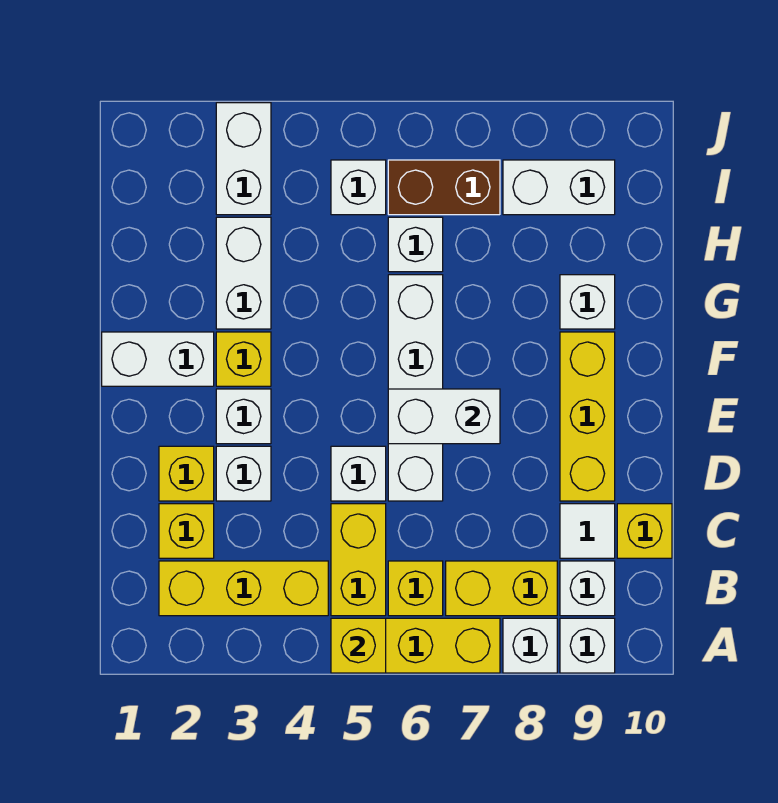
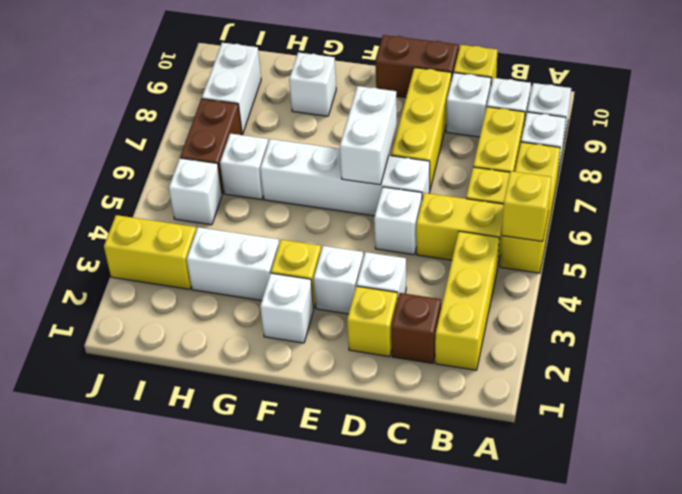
yellow brick C2 level 1 -> brown brick C2 level 1
white tile C9 level 1 -> white brick C9 level 1
yellow brick D9:F9 level 1 -> yellow brick D7:D9 level 1
none -> brown brick D10:E10 level 1
white brick F1:F2 level 1 -> white brick F2 level 1
white brick I3:J3 level 1 -> yellow brick I3:J3 level 1

